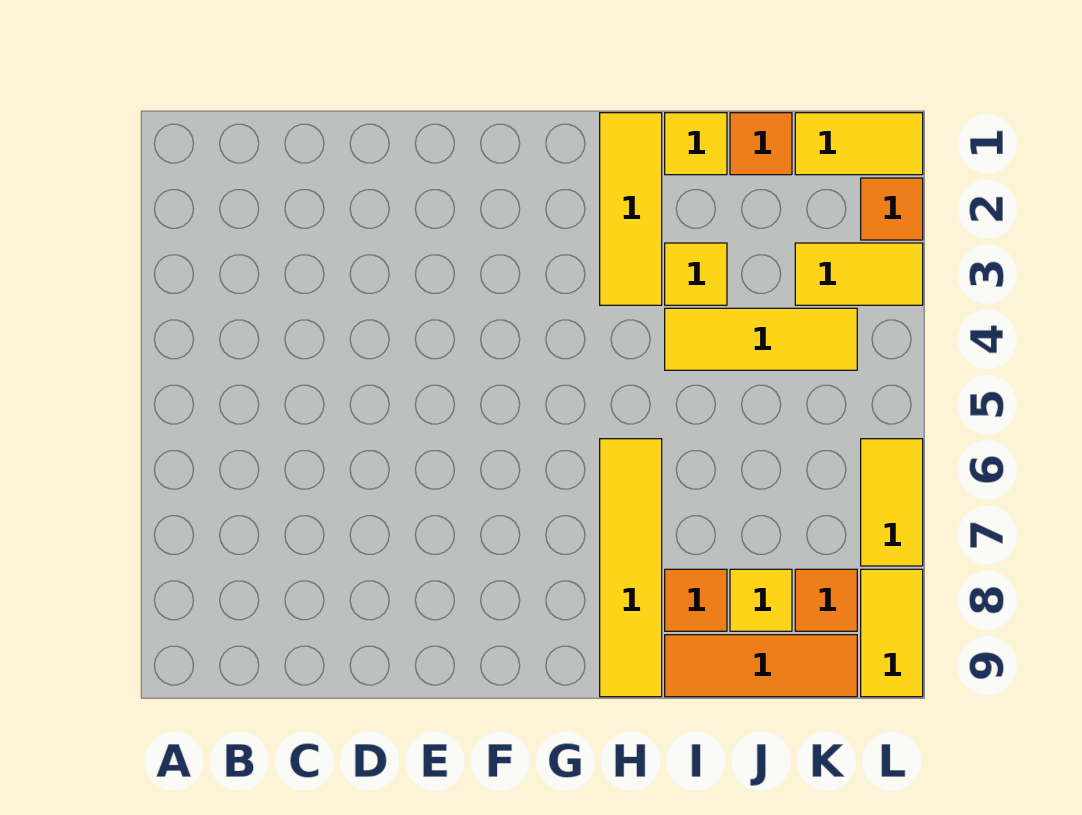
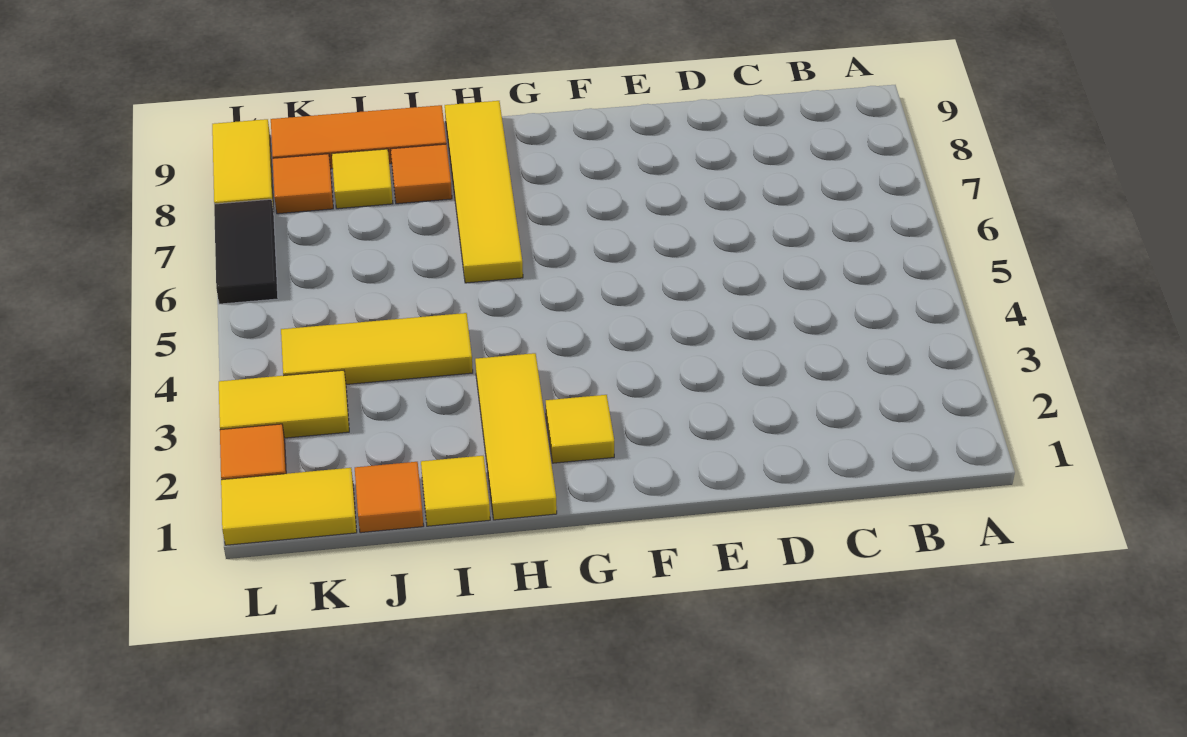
yellow tile I3 level 1 -> yellow tile G2 level 1
yellow tile L6:L7 level 1 -> black tile L6:L7 level 1

